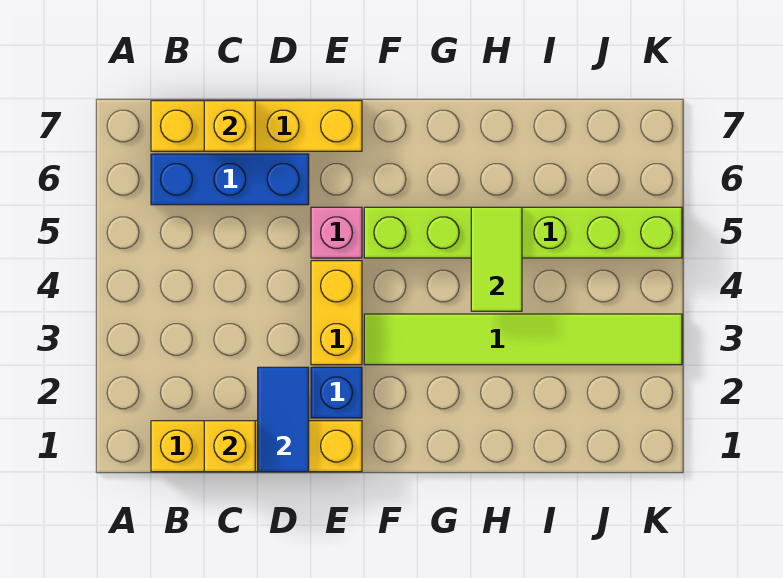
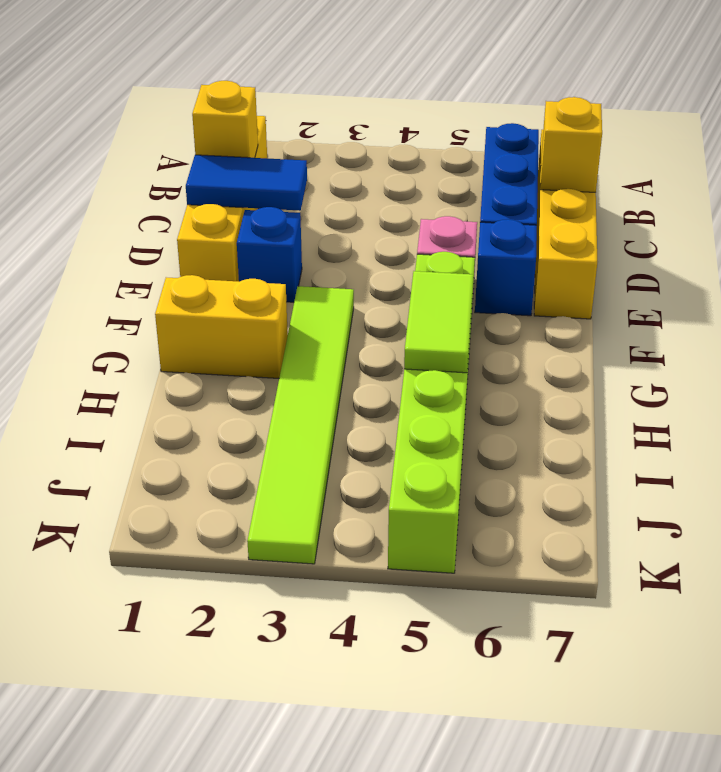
yellow brick E3:E4 level 1 -> yellow brick G1:G2 level 1
none -> blue brick E6 level 1
lime tile H4:H5 level 2 -> lime tile G5:H5 level 2

